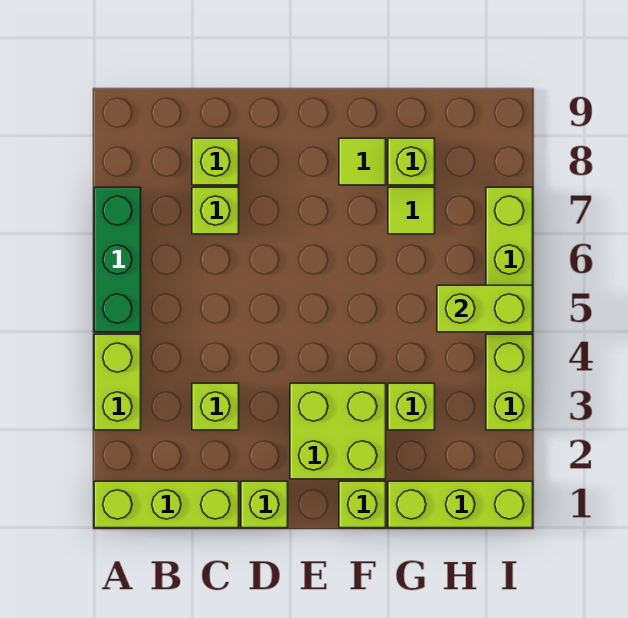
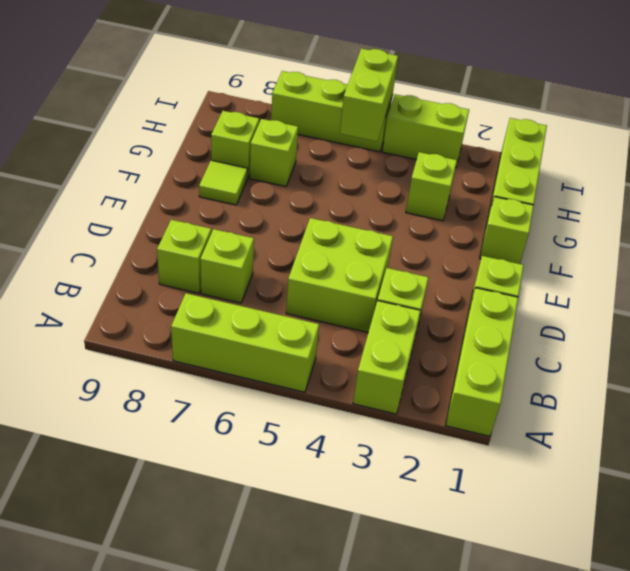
lime brick A3:A4 level 1 -> lime brick A3:B3 level 1
green brick A5:A7 level 1 -> lime brick A5:A7 level 1
lime brick E2:F3 level 1 -> lime brick C4:D5 level 1
lime tile G7 level 1 -> lime brick G7 level 1

